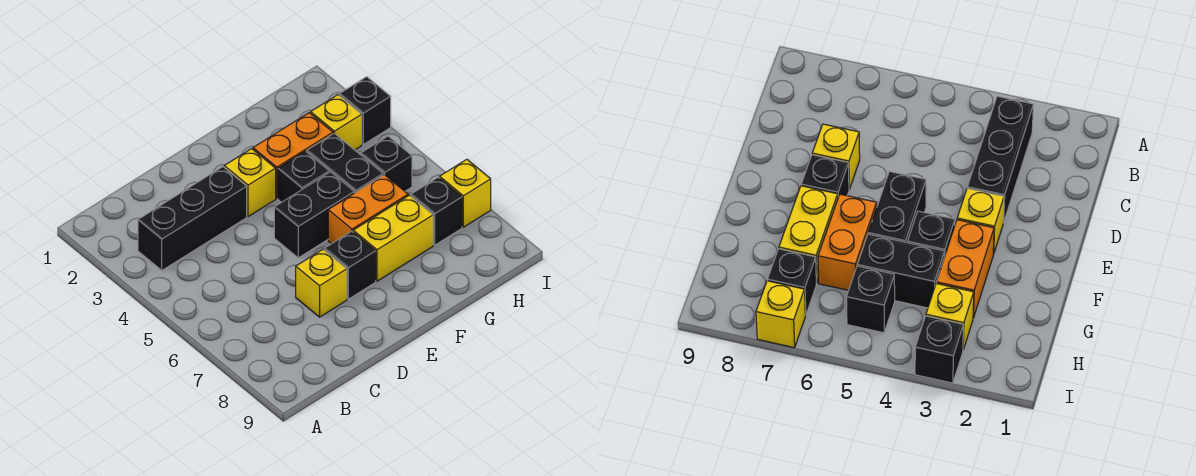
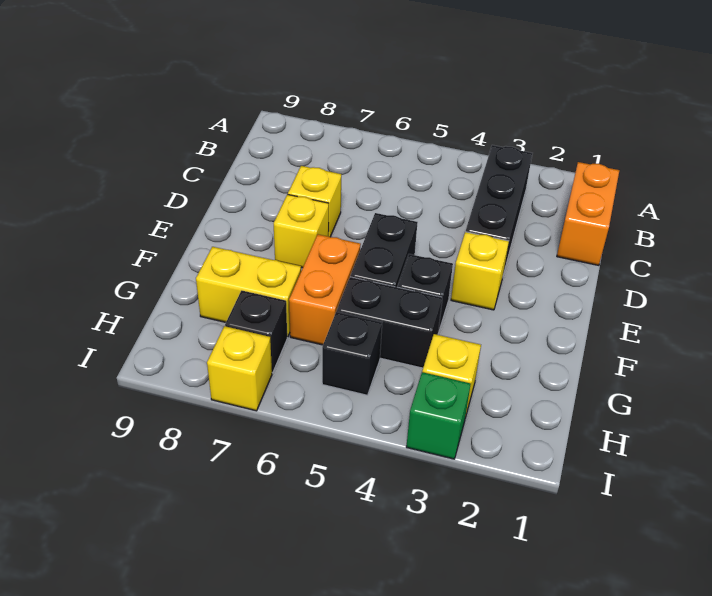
black brick E7 level 1 -> yellow brick E7 level 1
orange brick F3:G3 level 1 -> orange brick B1:C1 level 1
yellow brick F7:G7 level 1 -> yellow brick G7:G8 level 1
black brick I3 level 1 -> green brick I3 level 1

